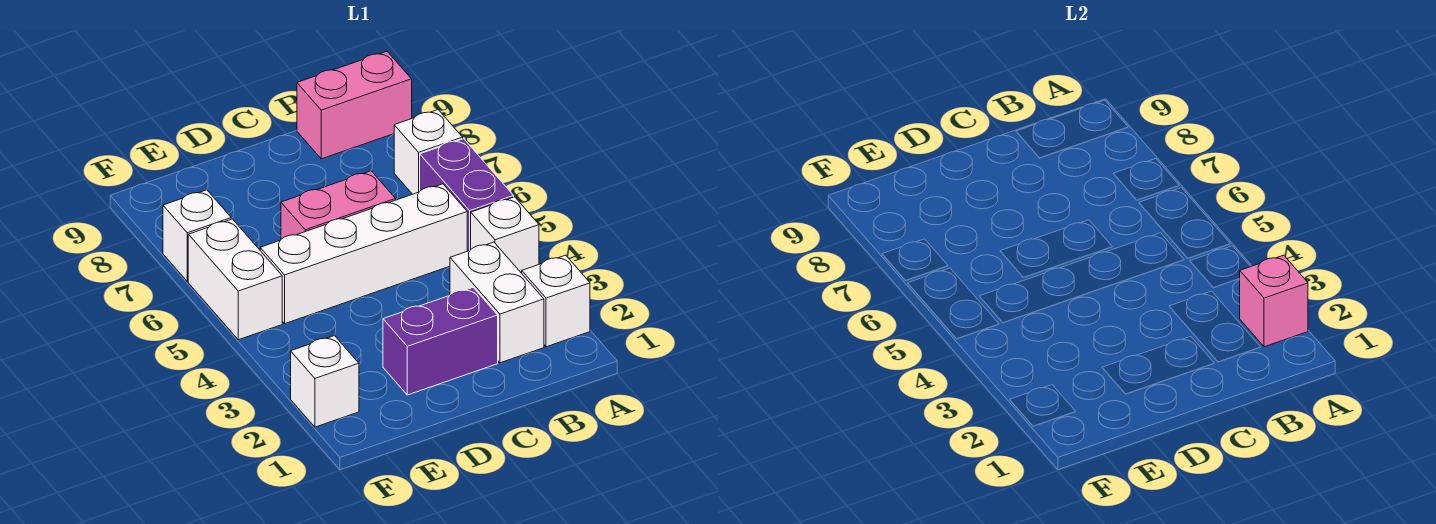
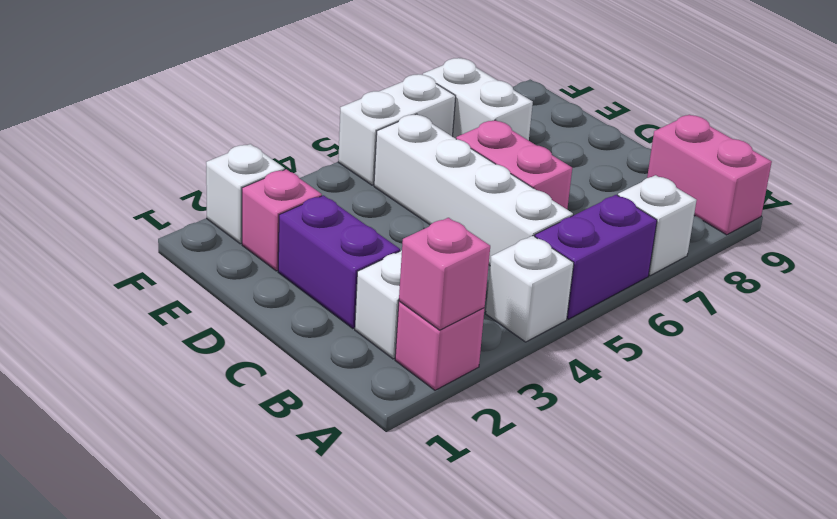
white brick A2 level 1 -> pink brick A2 level 1
none -> pink brick E2 level 1
white brick F7 level 1 -> white brick E7:F7 level 1

